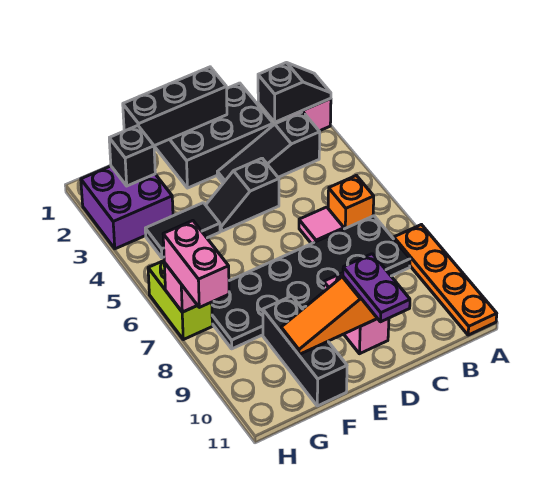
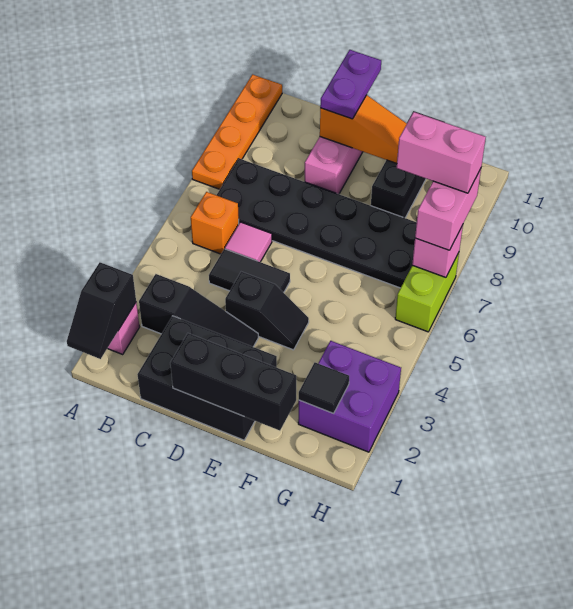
black slope A2:B2 level 2 top B -> black slope A1:A2 level 2 top 2
black tile F4:G4 level 1 -> black tile C5:D5 level 1
black brick G2 level 2 -> black tile G2 level 2
none -> pink brick G8:H8 level 4

